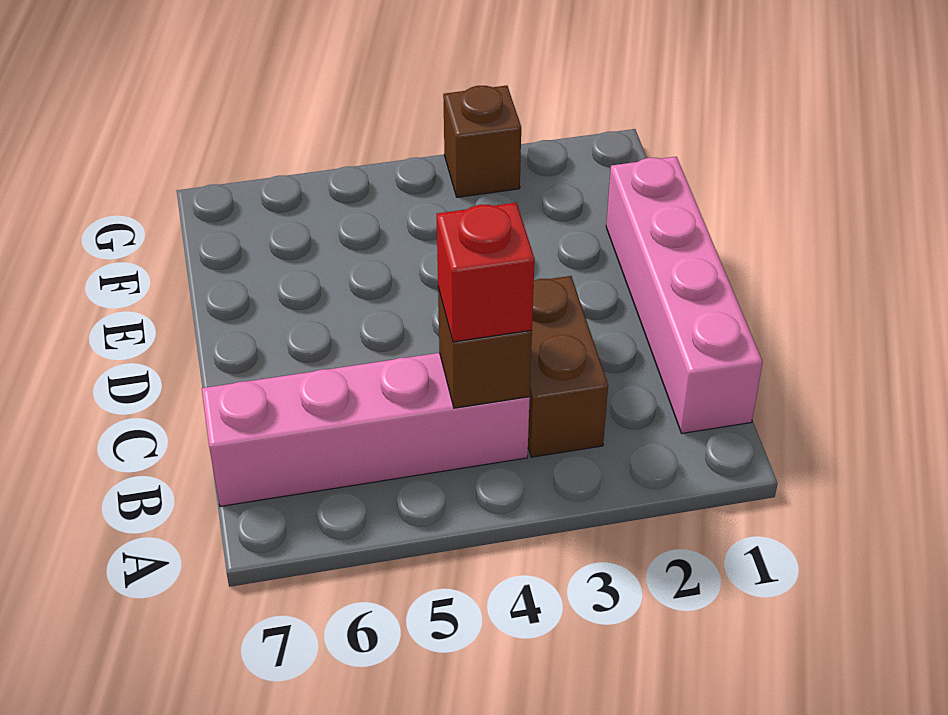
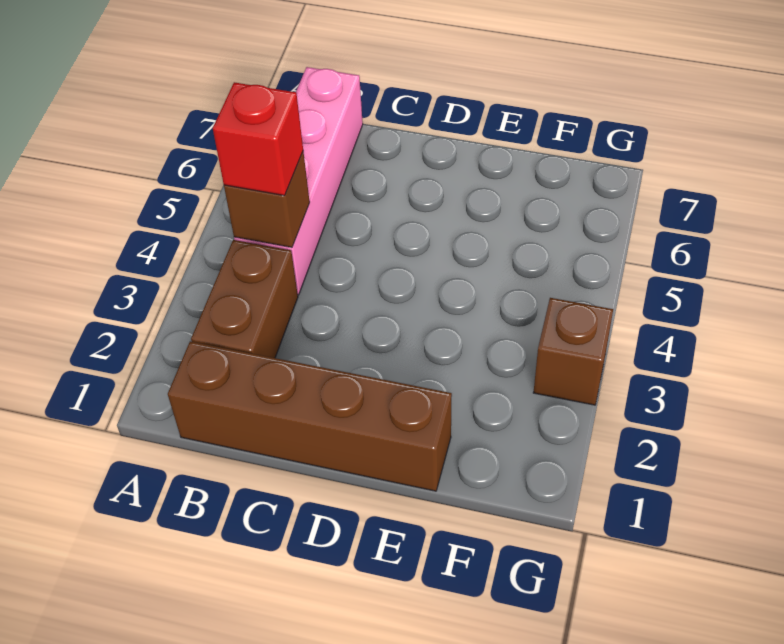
pink brick B1:E1 level 1 -> brown brick B1:E1 level 1
brown brick B3:C3 level 1 -> brown brick B2:B3 level 1

